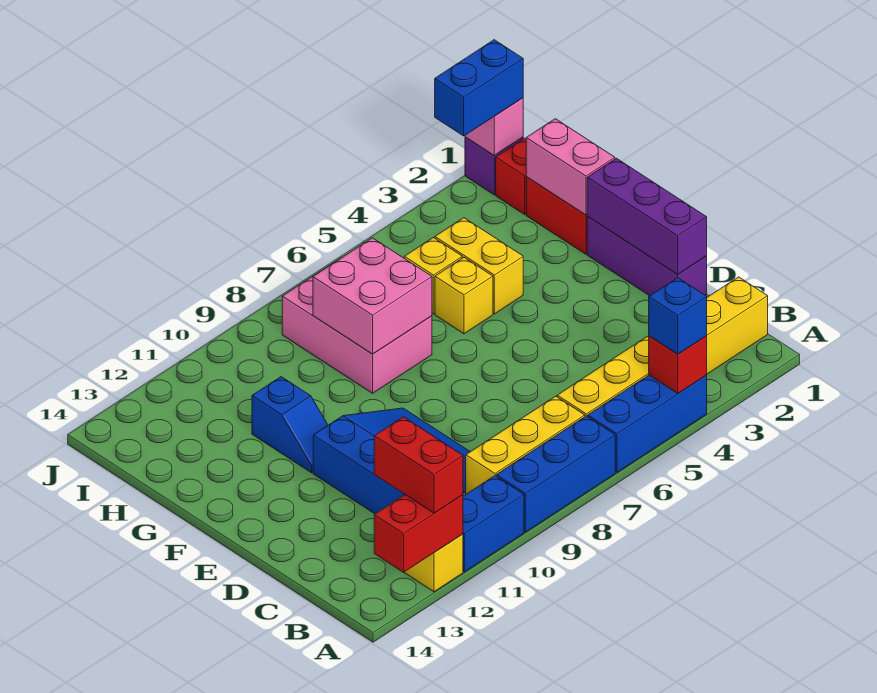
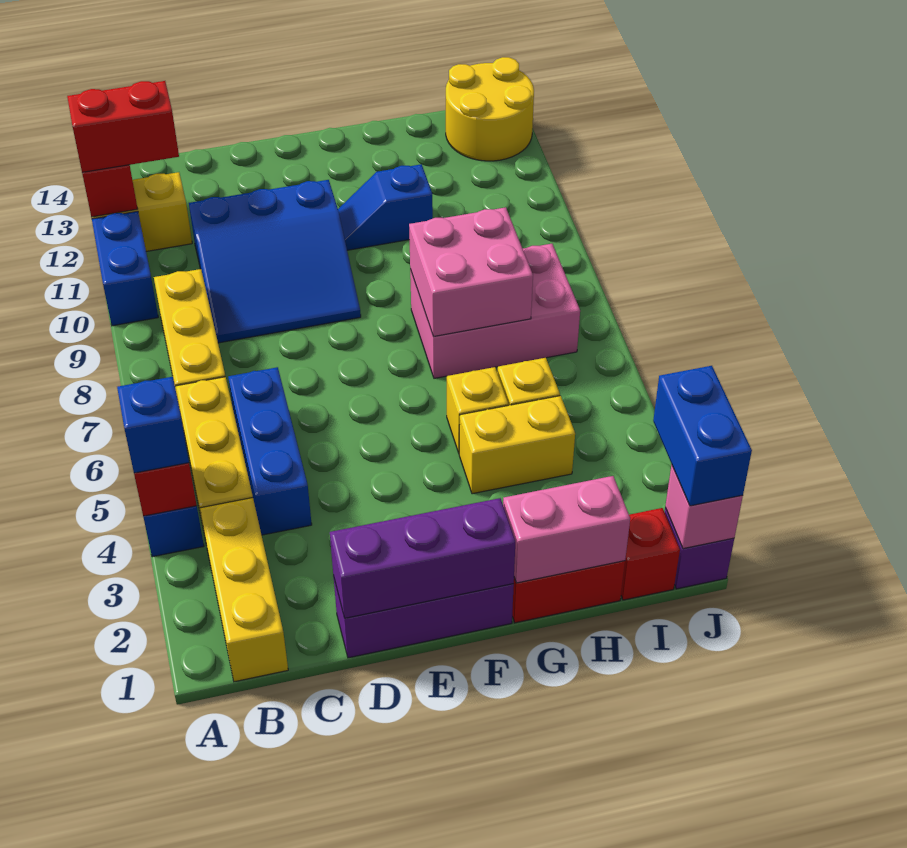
blue brick A7:A9 level 1 -> blue brick C4:C6 level 1
none -> yellow round brick I13:J14 level 1

